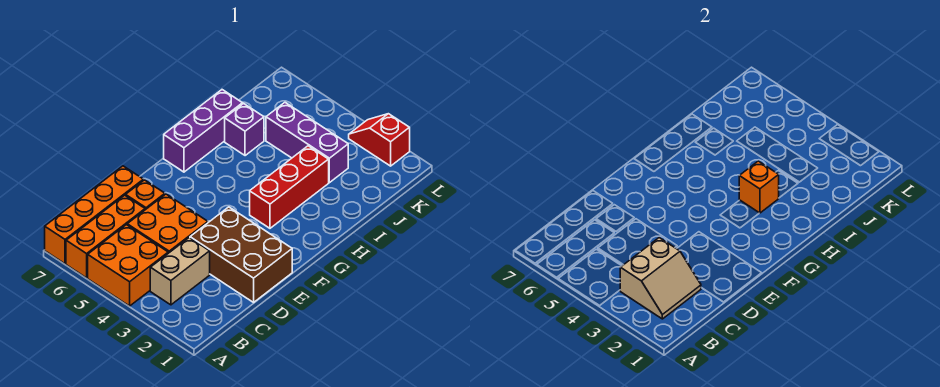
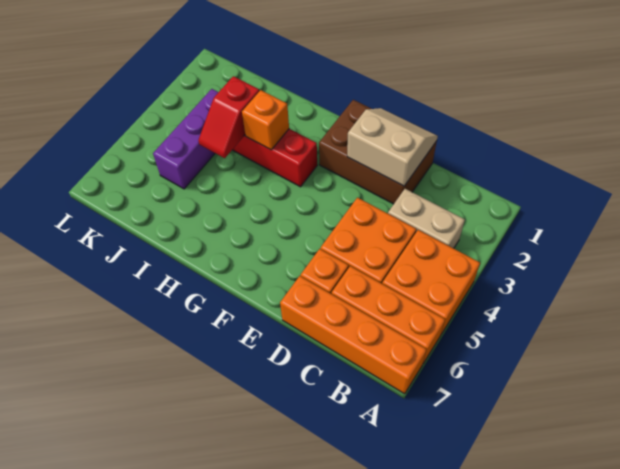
tan slope B2:C3 level 2 top 3 -> tan slope D1:E2 level 2 top 2
brown brick D1:E3 level 1 -> brown brick D1:F2 level 1
purple brick G7:I7 level 1 -> none
purple brick I6 level 1 -> none
red slope L2:L3 level 1 top 2 -> red slope I3:I4 level 2 top 3

